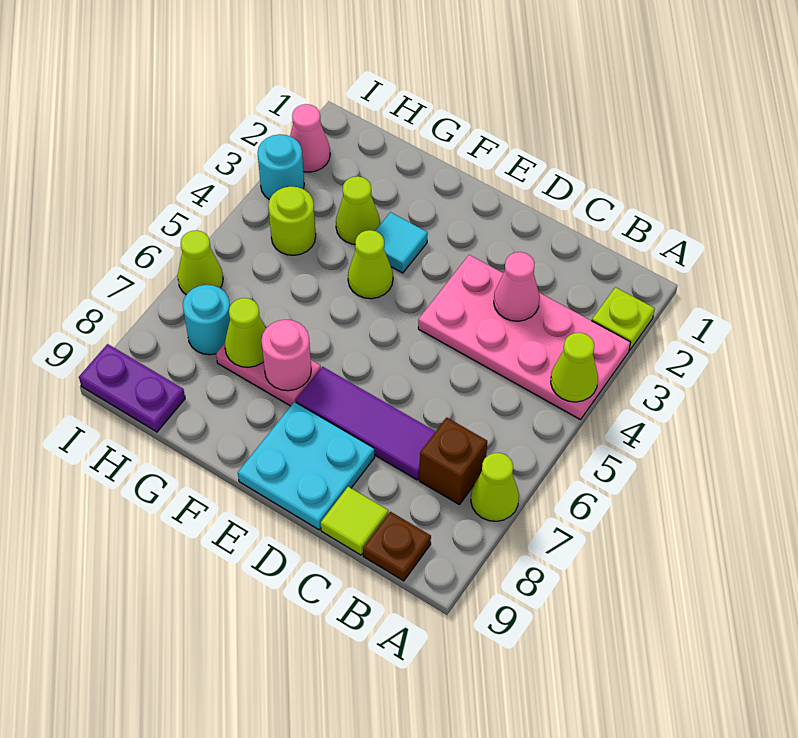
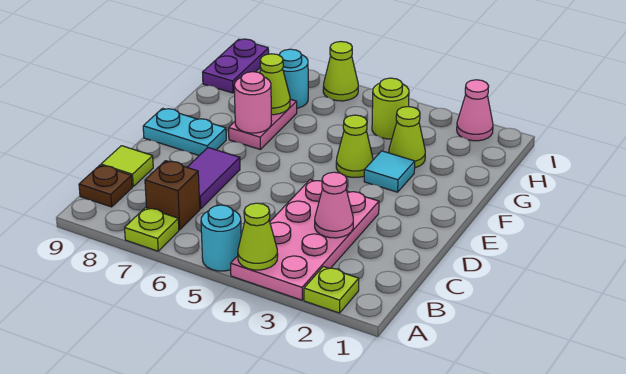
lime cone A7 level 1 -> lime plate A7 level 1
purple tile C7:E7 level 1 -> purple tile C7:D7 level 1
cyan plate D8:E9 level 1 -> cyan plate E8:E9 level 1
cyan round brick I3 level 1 -> cyan round brick A5 level 1

